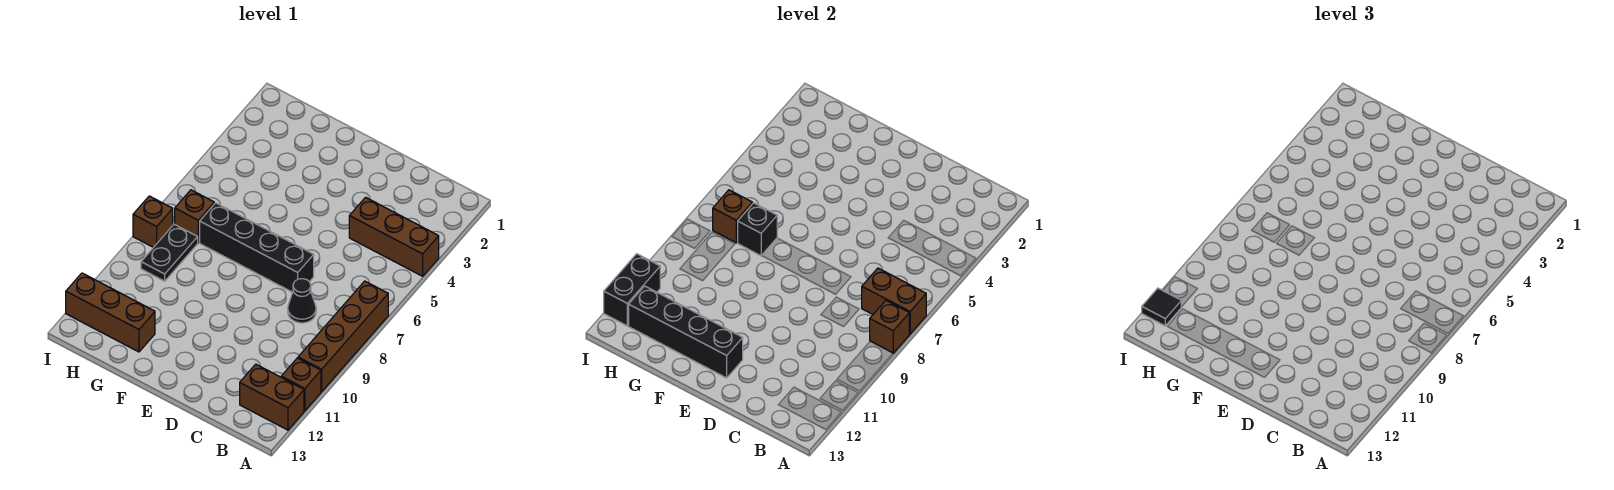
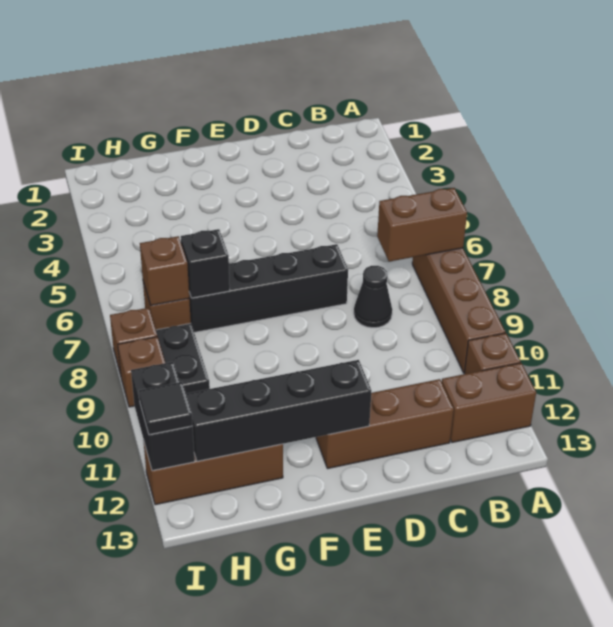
brown brick A4:C4 level 1 -> brown brick C12:E12 level 1
brown brick A8 level 2 -> brown brick I9 level 1

